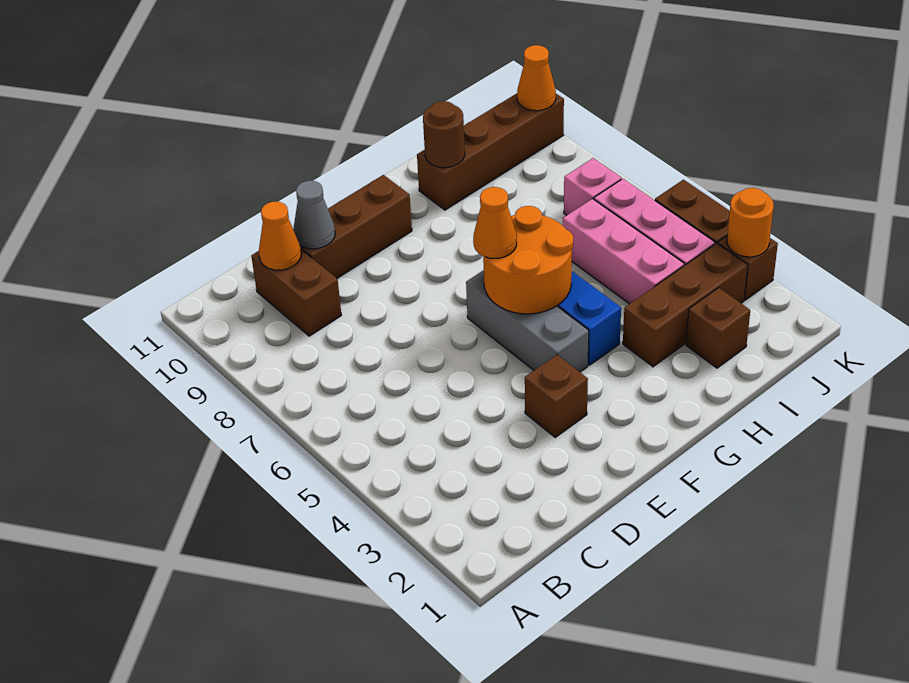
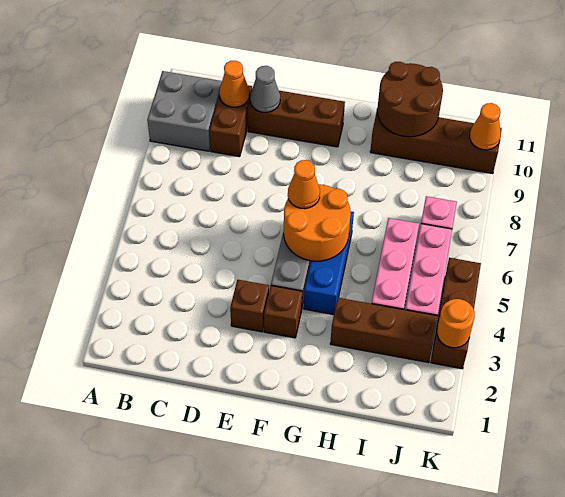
none -> grey brick A9:B10 level 1
brown round brick H10 level 2 -> brown round brick H10:I11 level 2
brown brick I2 level 1 -> brown brick F3 level 1

